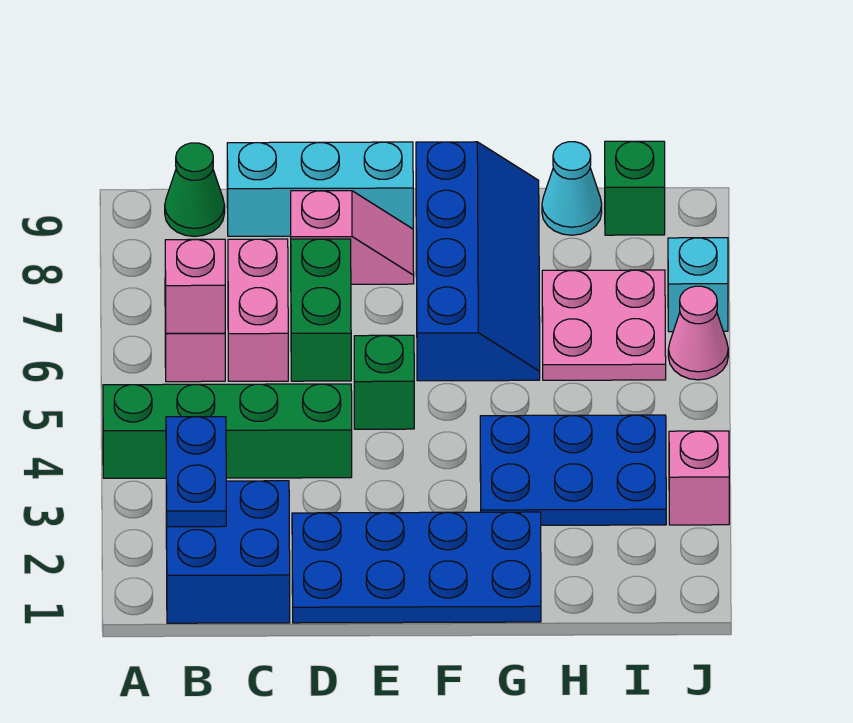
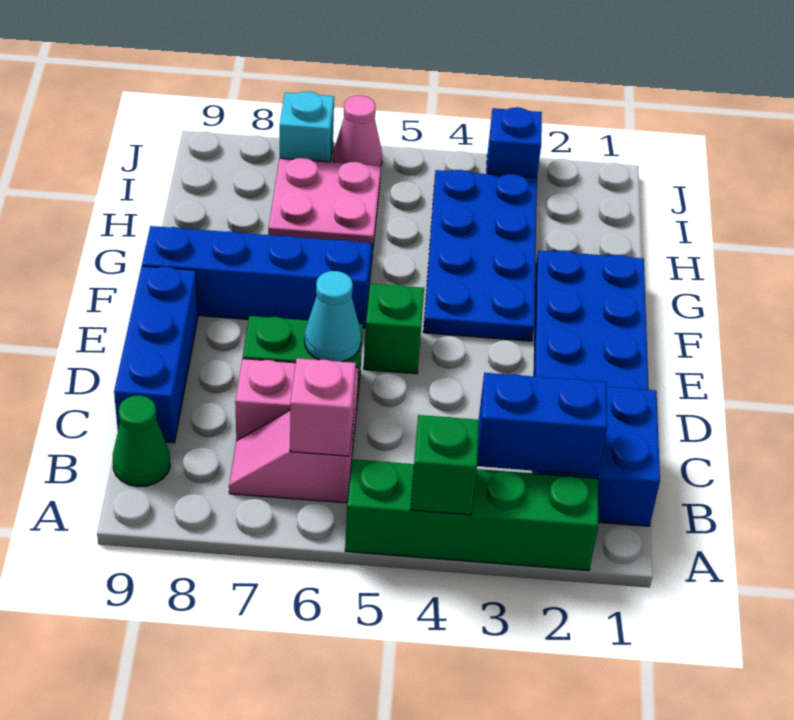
green brick A4:D4 level 1 -> green brick A2:A5 level 1
blue plate B2:B3 level 2 -> blue brick B2:B3 level 2
cyan brick C9:E9 level 1 -> blue brick C9:E9 level 1
pink slope D8:E8 level 1 top D -> none
blue plate G3:I4 level 1 -> blue plate F3:I4 level 1
cyan cone H9 level 1 -> cyan cone D6 level 2
green brick I9 level 1 -> green brick A4 level 2
pink brick J3 level 1 -> blue brick J3 level 1

